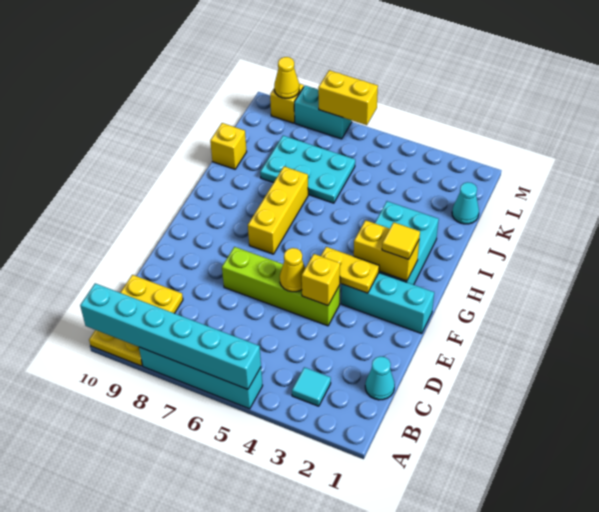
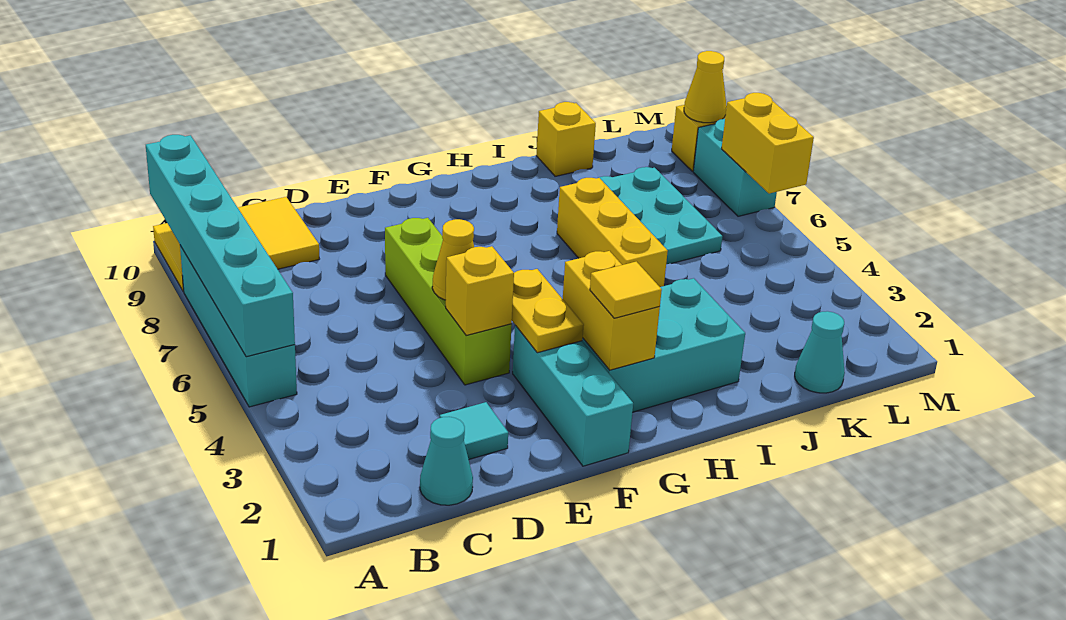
yellow plate A9:C10 level 1 -> yellow tile A9:C10 level 1
cyan tile B3 level 1 -> cyan tile D2 level 1
yellow brick G7:I7 level 1 -> yellow brick I5:I7 level 1

